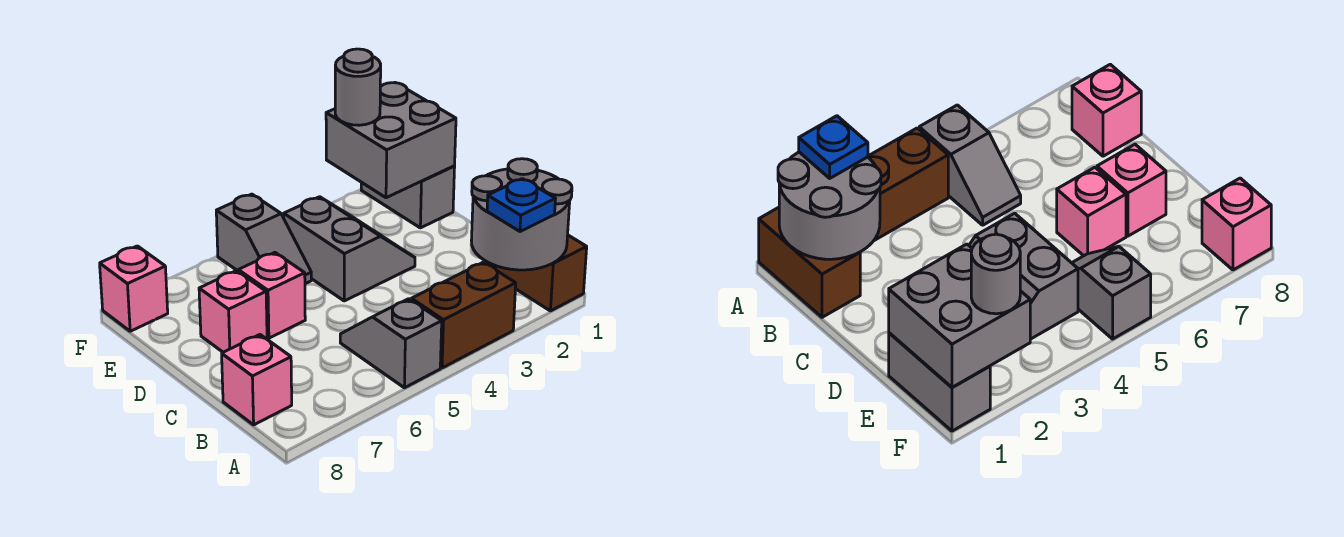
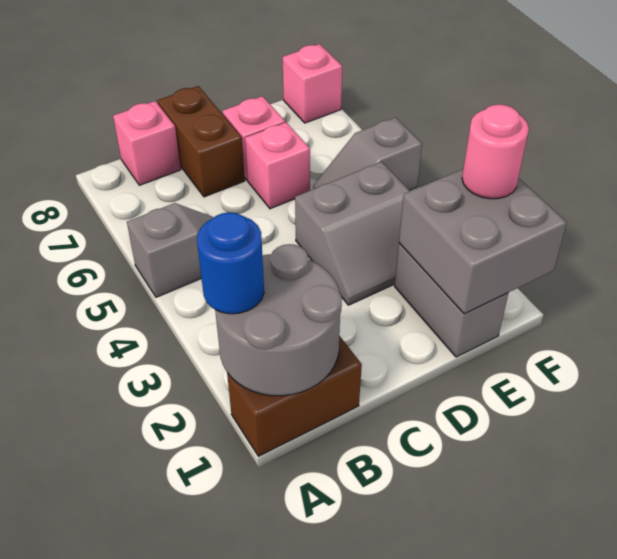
blue plate A2 level 3 -> blue round brick A2 level 3
brown brick A3:A4 level 1 -> brown brick C7:C8 level 1
grey brick E1:F1 level 1 -> grey brick E1:E2 level 1
grey round brick F2 level 3 -> pink round brick F2 level 3

